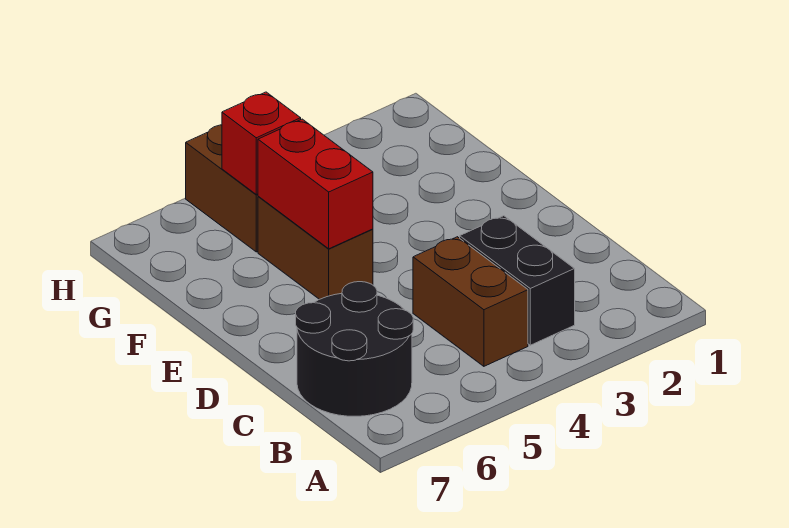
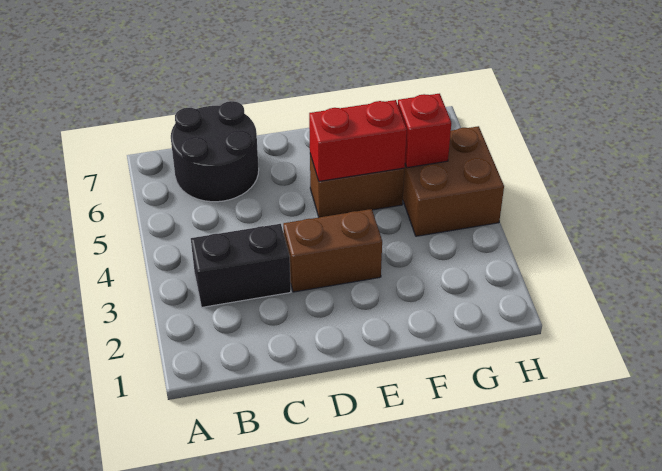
brown brick B4:C4 level 1 -> brown brick D3:E3 level 1

